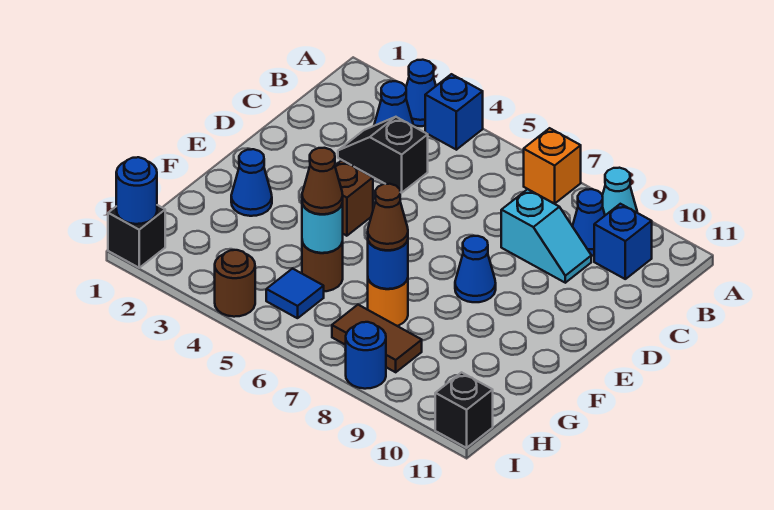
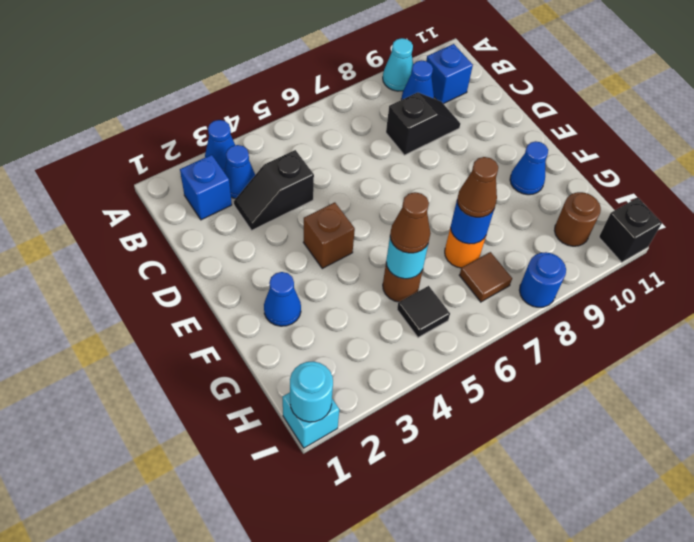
blue brick A4 level 1 -> blue brick B2 level 1
orange brick A7 level 1 -> none
cyan slope C8:C9 level 1 top 8 -> black slope C8:C9 level 1 top 8
blue cone E8 level 1 -> blue cone F10 level 1
blue tile H5 level 1 -> black tile H5 level 1
brown tile H7:H8 level 1 -> brown tile H7 level 1
black brick I1 level 1 -> cyan brick I1 level 1
blue round brick I1 level 2 -> cyan round brick I1 level 2
brown round brick I4 level 1 -> brown round brick H10 level 1

